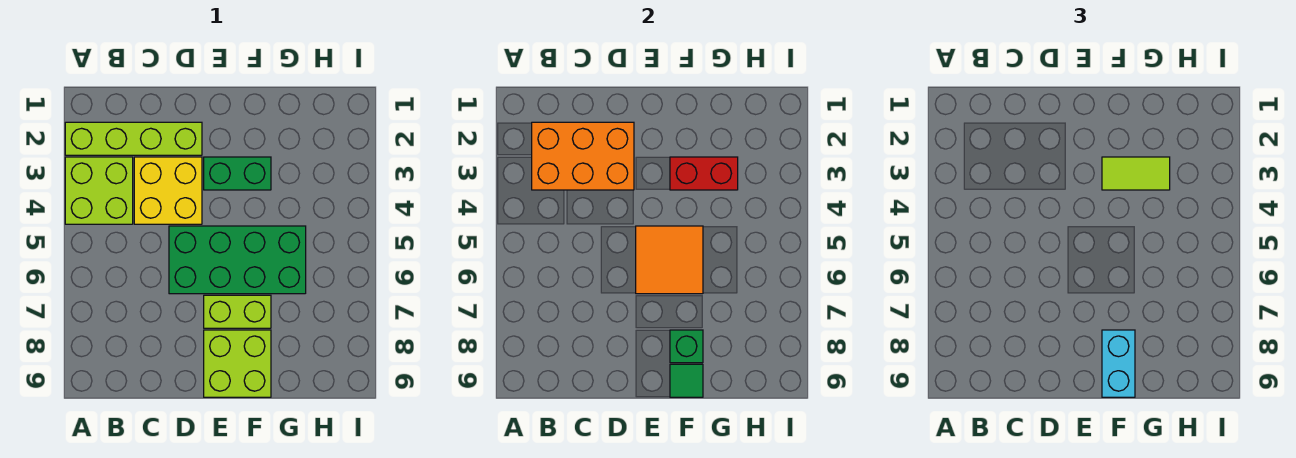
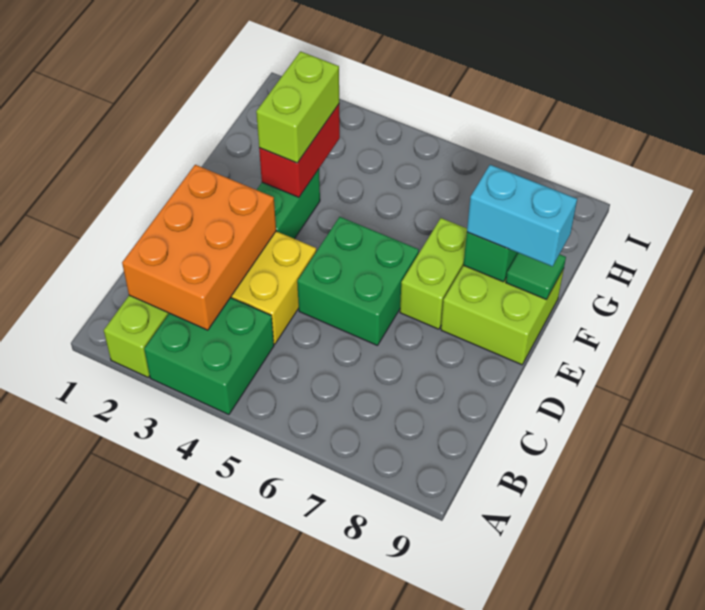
lime brick A3:B4 level 1 -> green brick A3:B4 level 1
green brick D5:G6 level 1 -> green brick D5:E6 level 1
orange tile E5:F6 level 2 -> none
lime tile F3:G3 level 3 -> lime brick F3:G3 level 3

